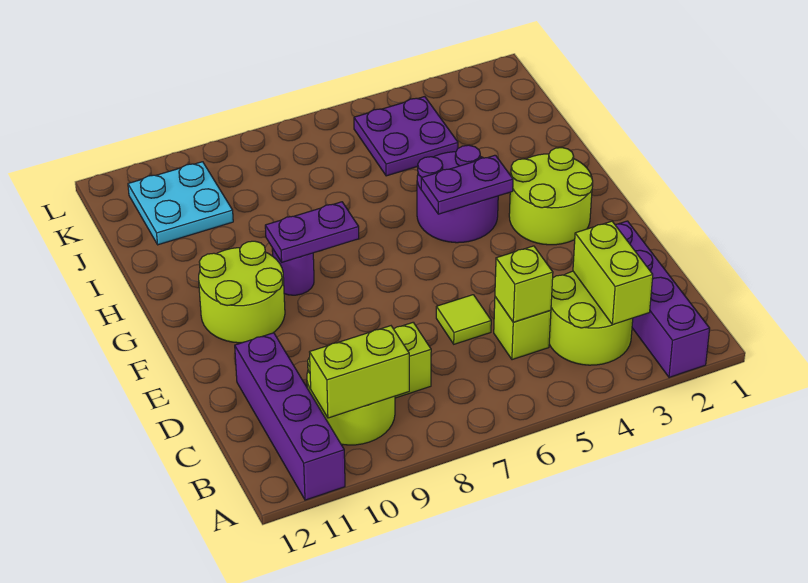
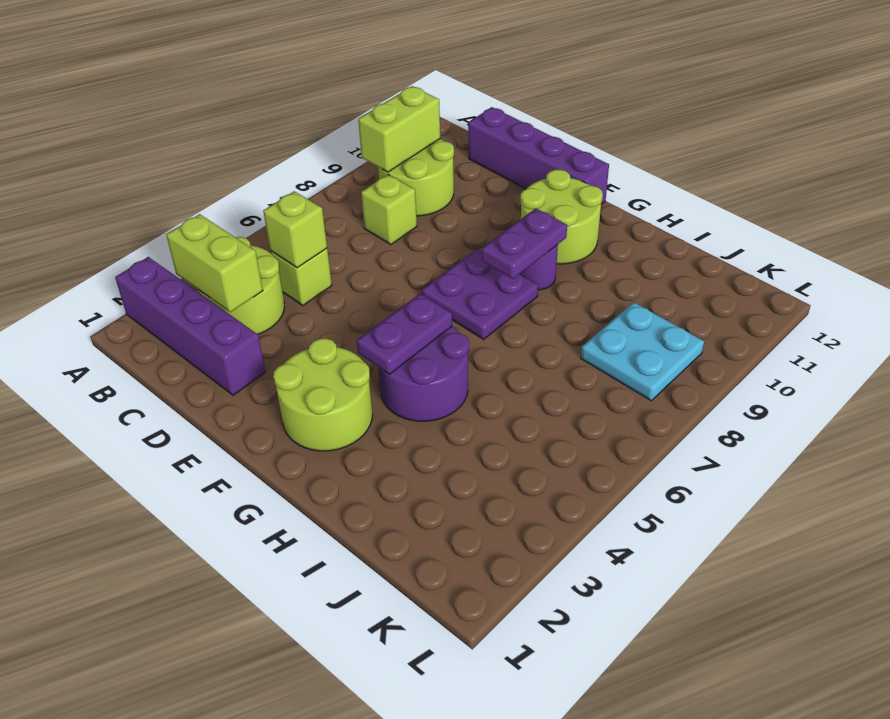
purple brick A11:D11 level 1 -> purple brick C12:F12 level 1
lime tile D6 level 1 -> none
purple plate J4:K5 level 1 -> purple plate F7:G8 level 1
cyan plate J10:K11 level 1 -> cyan plate J8:K9 level 1

